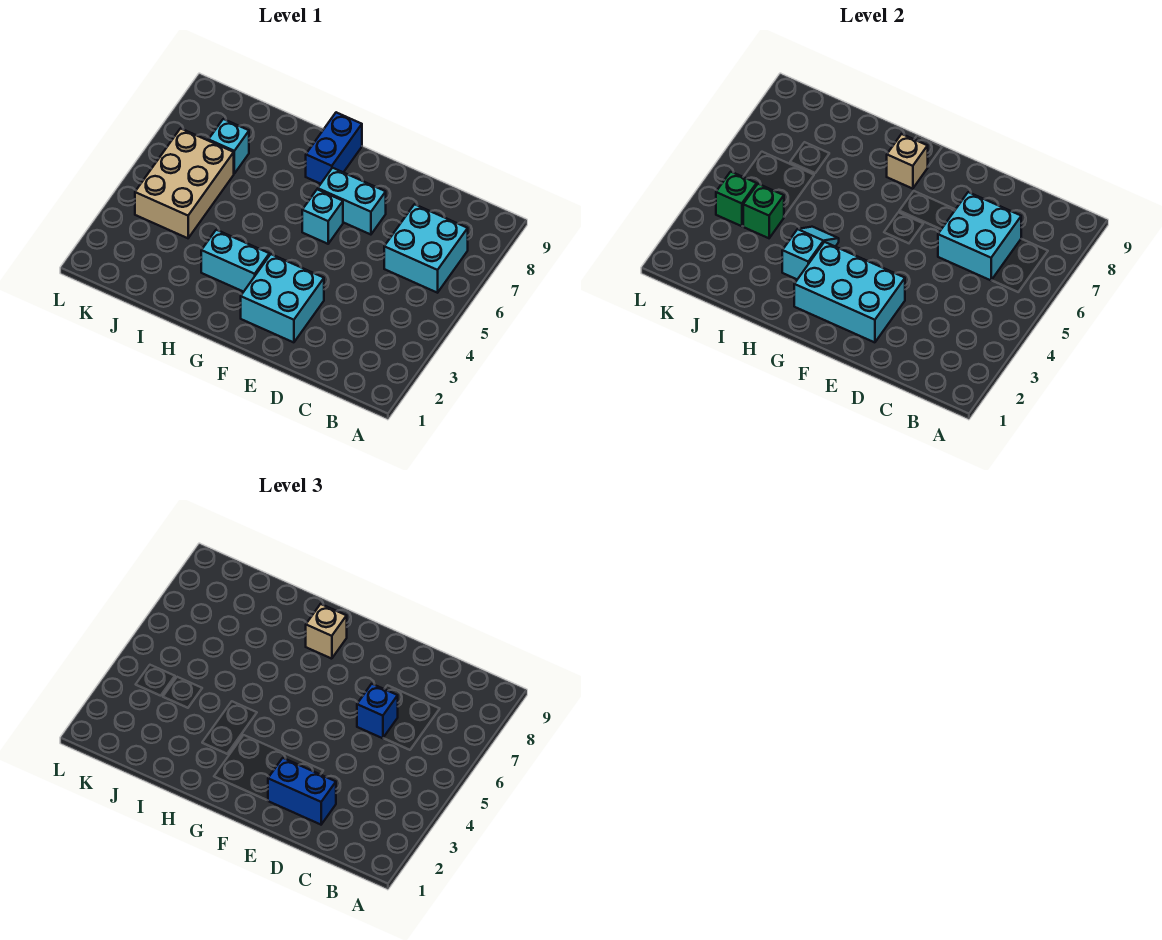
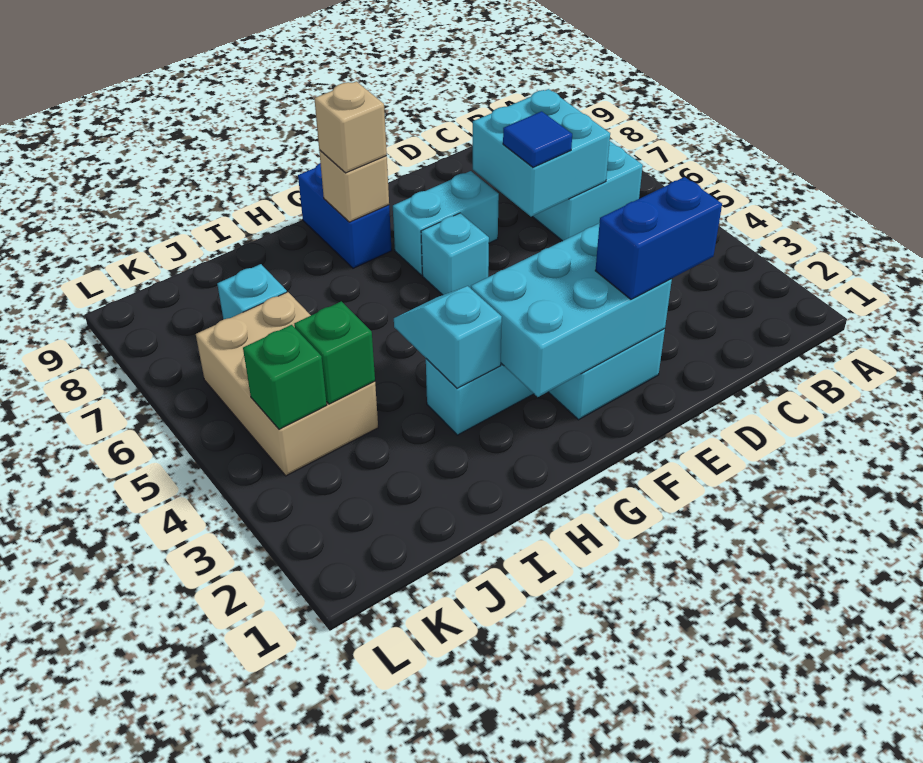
blue brick D6 level 3 -> blue tile D6 level 3

